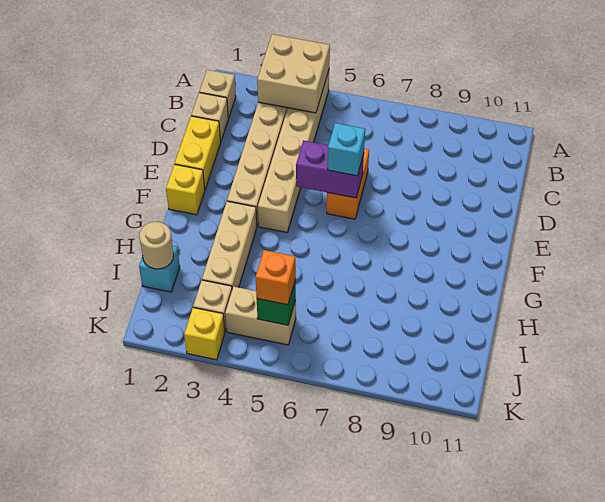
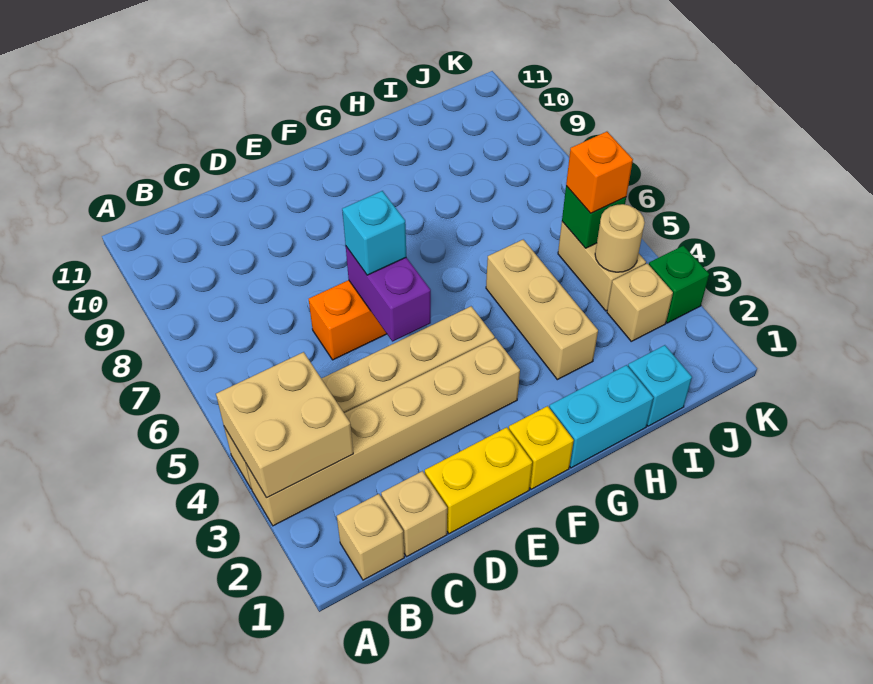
none -> cyan brick G1:H1 level 1
tan brick G3:I3 level 1 -> tan brick H3:H5 level 1
tan round brick I1 level 2 -> tan round brick J4 level 2
yellow brick K3 level 1 -> green brick K3 level 1

